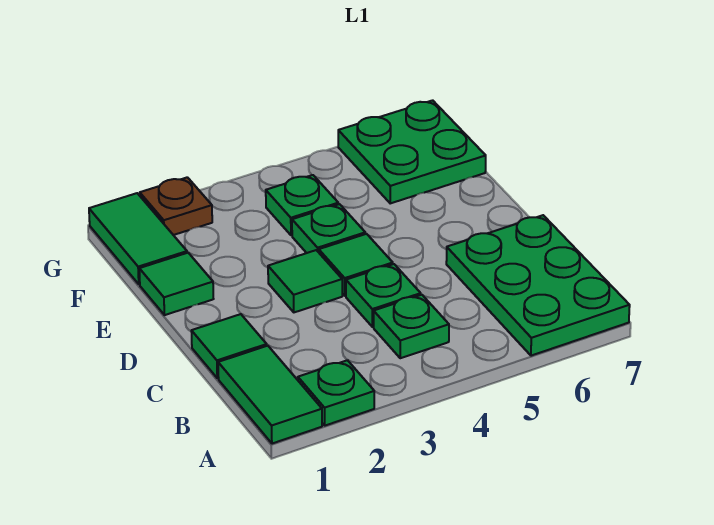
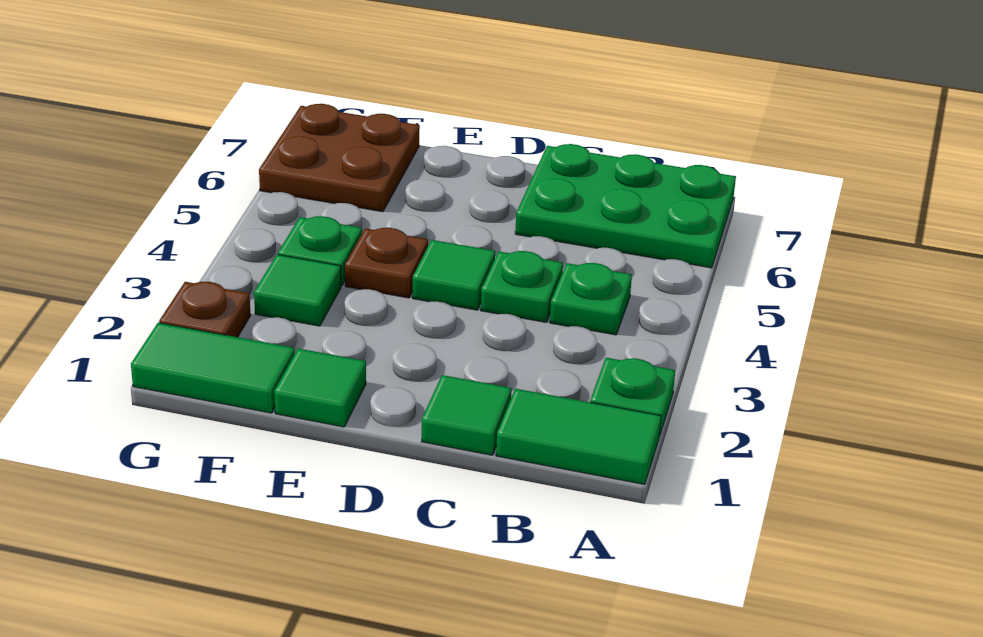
green tile D3 level 1 -> green tile F3 level 1
green plate E4 level 1 -> brown plate E4 level 1
green plate F6:G7 level 1 -> brown plate F6:G7 level 1

